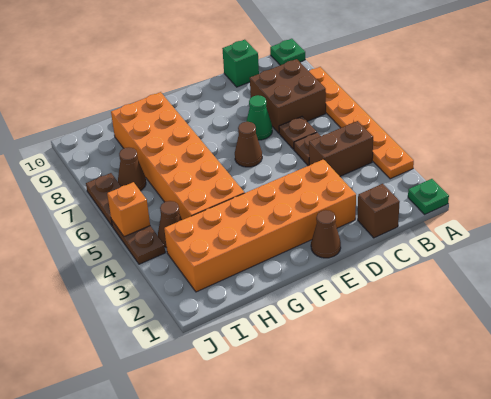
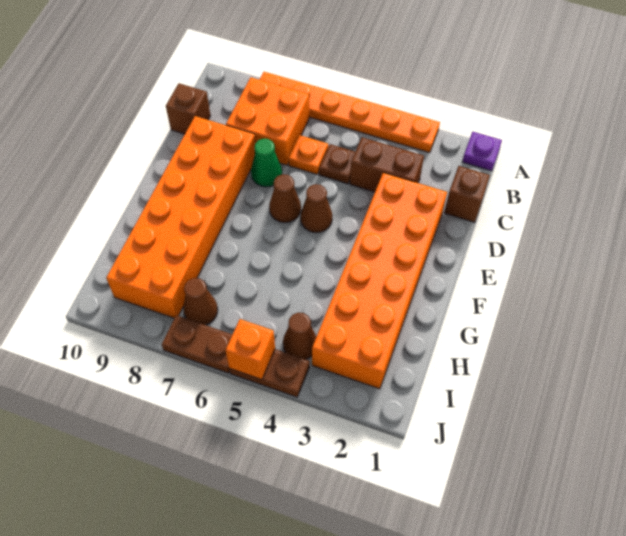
green plate A1 level 1 -> purple plate A1 level 1
green plate A10 level 1 -> none
brown brick B4:C4 level 1 -> brown brick C3:C4 level 1
brown brick B7:C8 level 1 -> orange brick B7:C8 level 1
brown plate C6 level 1 -> orange plate C6 level 1
green brick C10 level 1 -> brown brick C10 level 1
brown cone E1 level 1 -> brown cone E5 level 1
orange brick G4:H9 level 1 -> orange brick D8:I9 level 1

